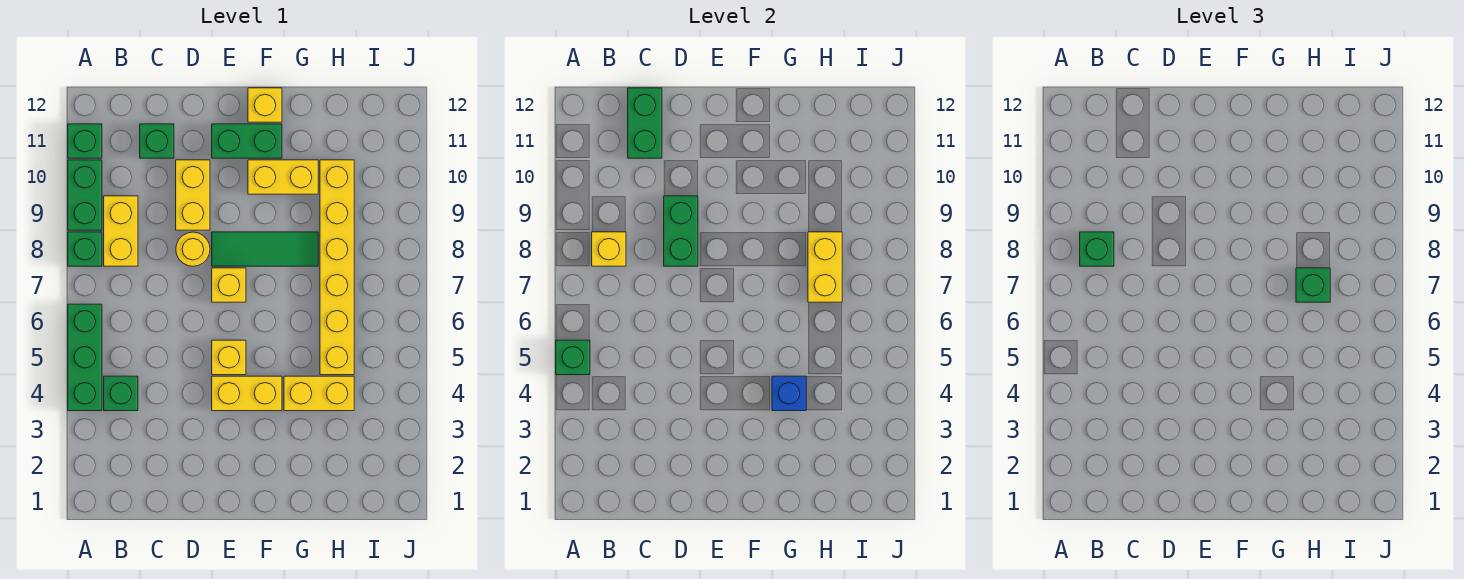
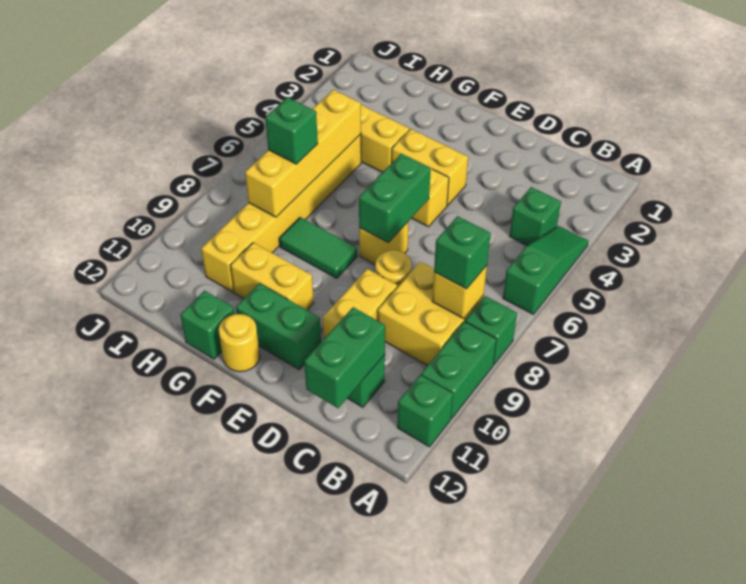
green brick A4:A6 level 1 -> green slope A4:A6 level 1 top 6
green brick A5 level 2 -> green brick G12 level 1
yellow brick B8:B9 level 1 -> yellow brick B8:C9 level 1
green brick D8:D9 level 2 -> green brick E6:E7 level 2
green tile E8:G8 level 1 -> green tile F8:G8 level 1
yellow brick F12 level 1 -> yellow round brick F12 level 1
blue brick G4 level 2 -> none
yellow brick H7:H8 level 2 -> yellow brick H5:H8 level 2

